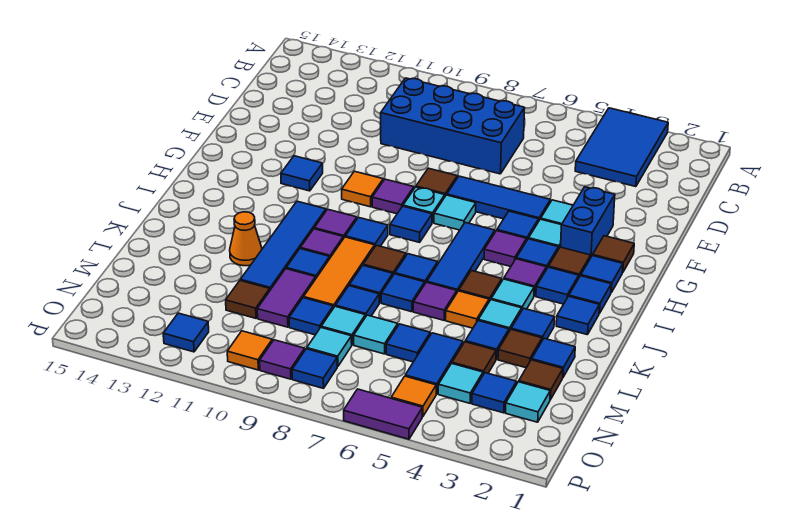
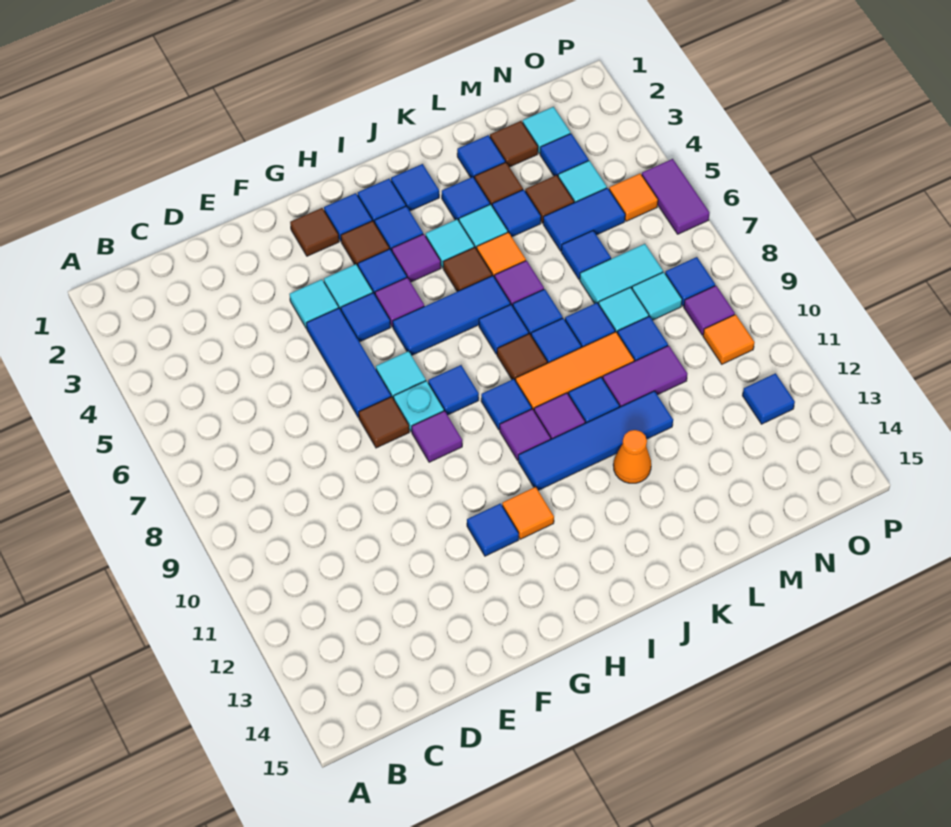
blue tile A3:C4 level 1 -> none
blue brick C7:D10 level 1 -> none
blue brick F3:G3 level 1 -> none
orange tile G10 level 1 -> orange tile H12 level 1
cyan tile M7 level 1 -> cyan tile M7:N7 level 1
brown tile M11 level 1 -> none

